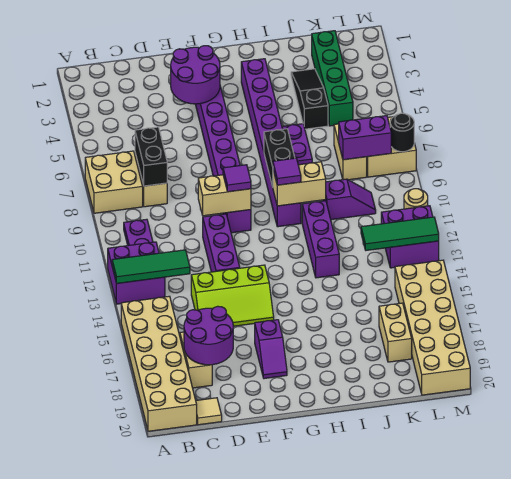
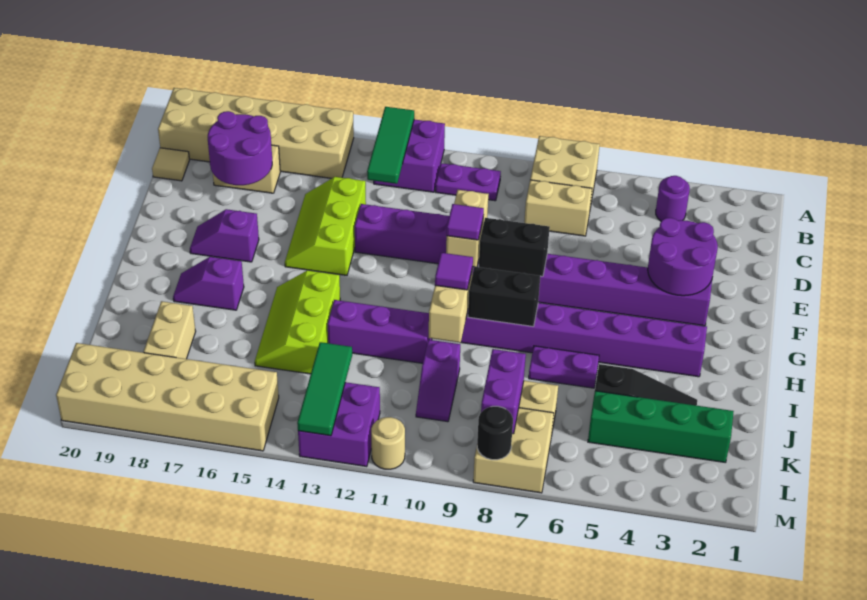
none -> purple round brick B4 level 1
black brick C7:C8 level 2 -> black brick F8:F9 level 2
none -> lime slope H14:J15 level 1 top 14
none -> purple slope H17:H18 level 1 top 17
tan brick K17:K18 level 1 -> tan brick J18:K18 level 1

